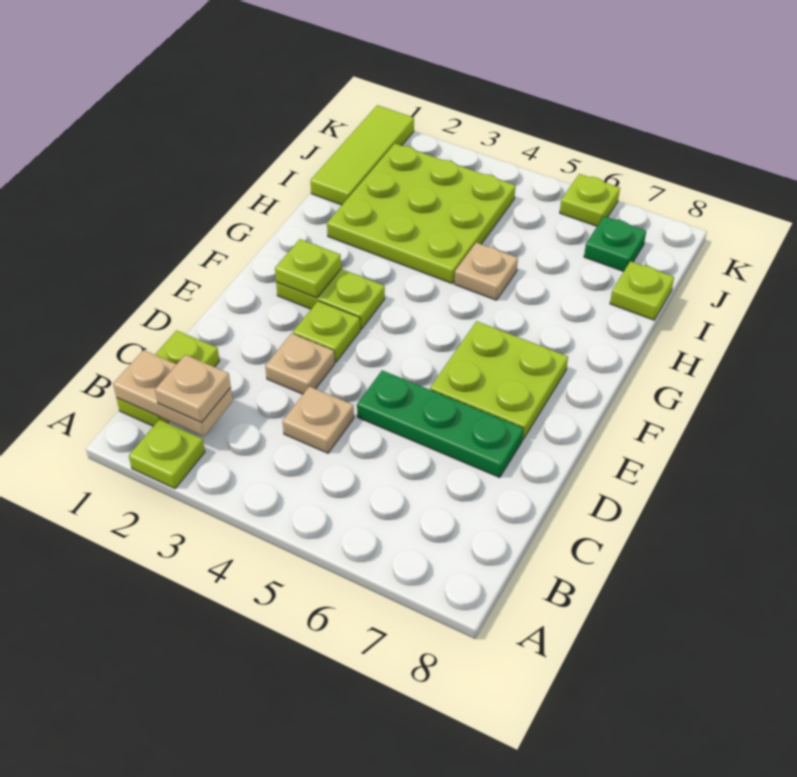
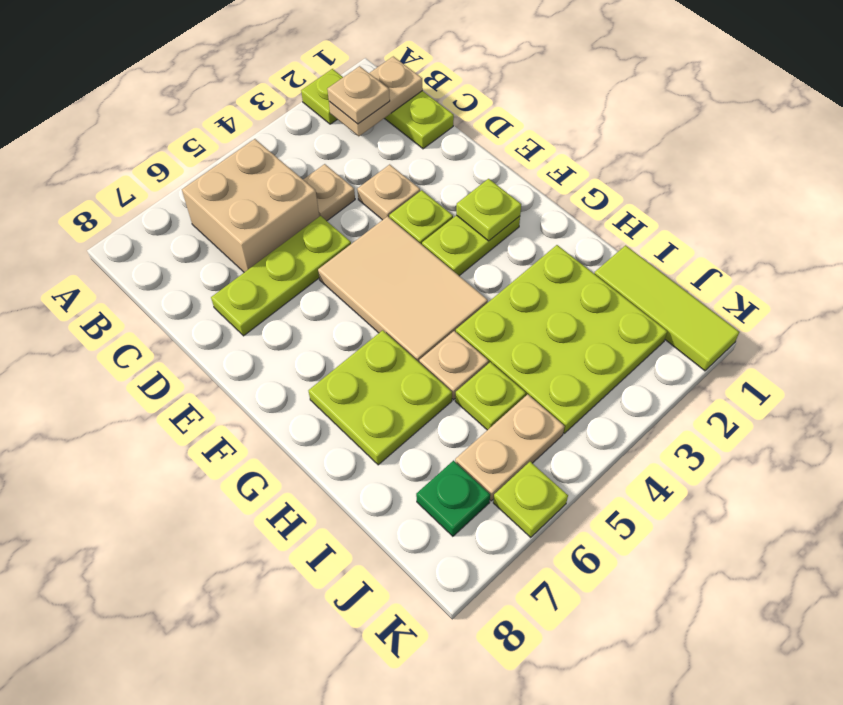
none -> tan brick B5:C6 level 1
green plate D5:D7 level 1 -> lime plate D5:D7 level 1
none -> tan tile E4:G5 level 1
lime plate E6:F7 level 1 -> lime plate G6:H7 level 1
lime plate I8 level 1 -> lime plate I5 level 1
none -> tan plate J5:J6 level 1

